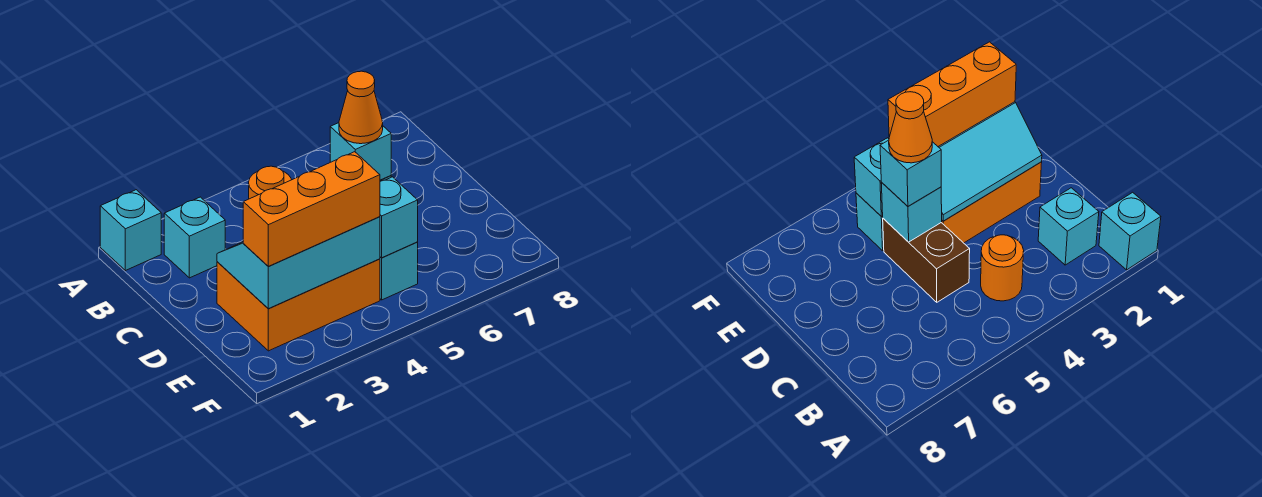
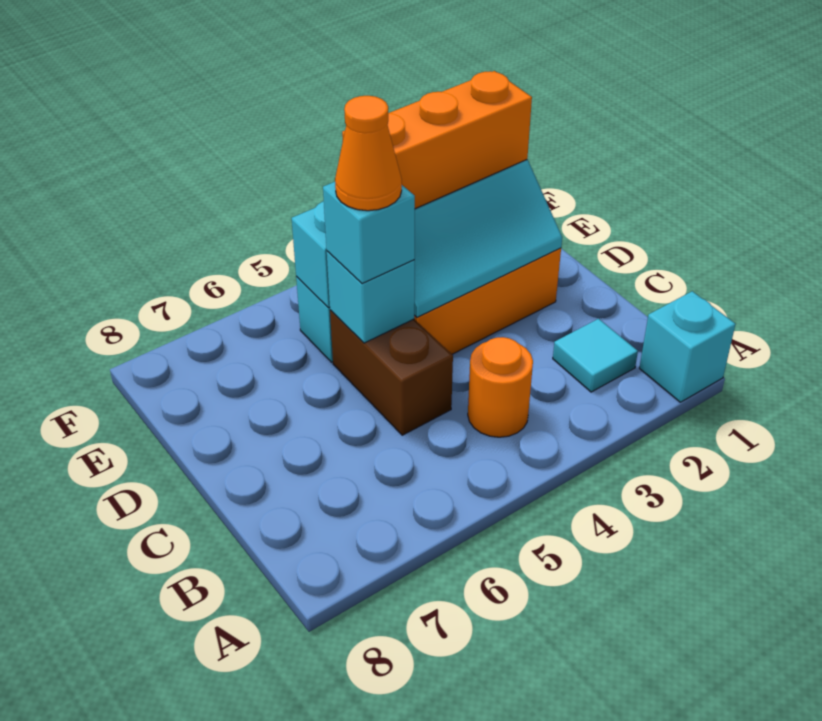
cyan brick B2 level 1 -> cyan tile B2 level 1

